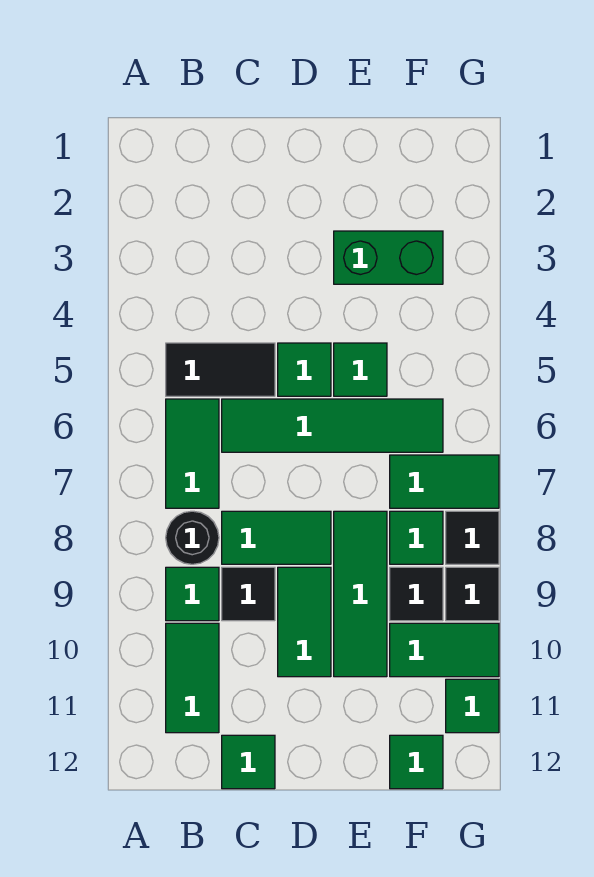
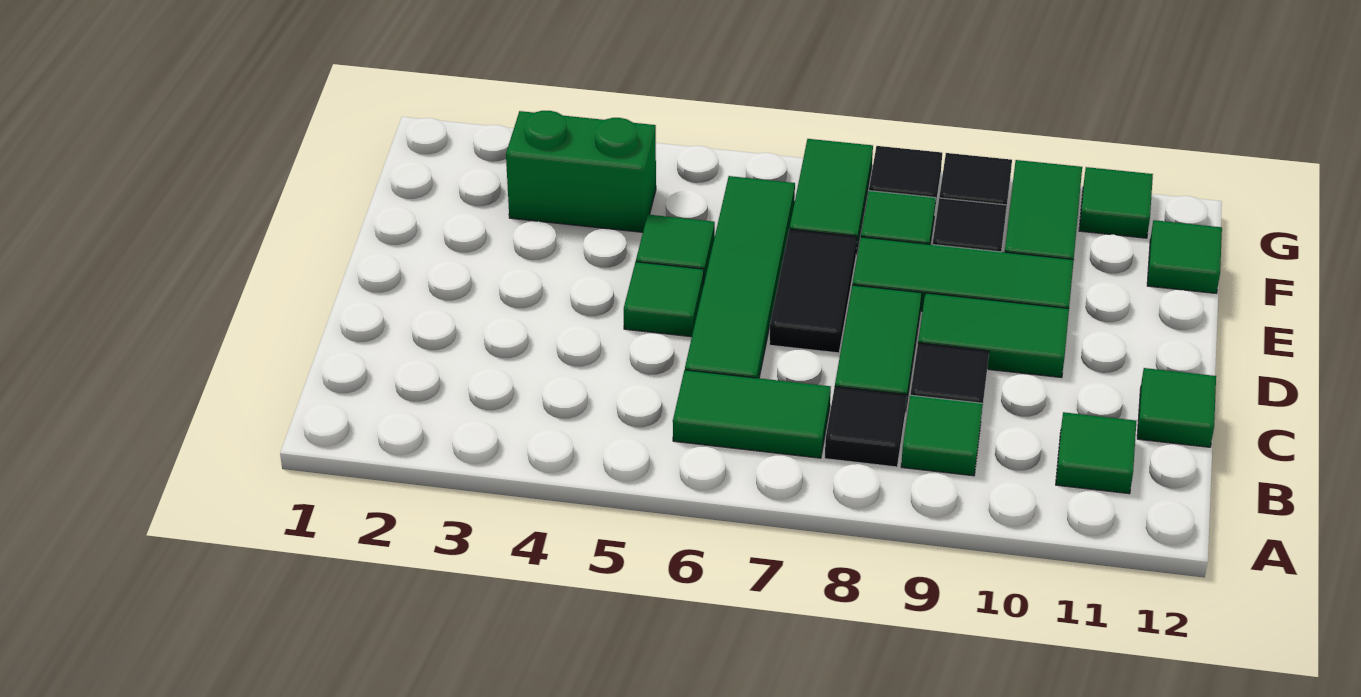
black tile B5:C5 level 1 -> black tile D7:E7 level 1
black round brick B8 level 1 -> black tile B8 level 1
green tile B10:B11 level 1 -> green tile B11 level 1
green brick E3:F3 level 1 -> green brick F3:F4 level 1

